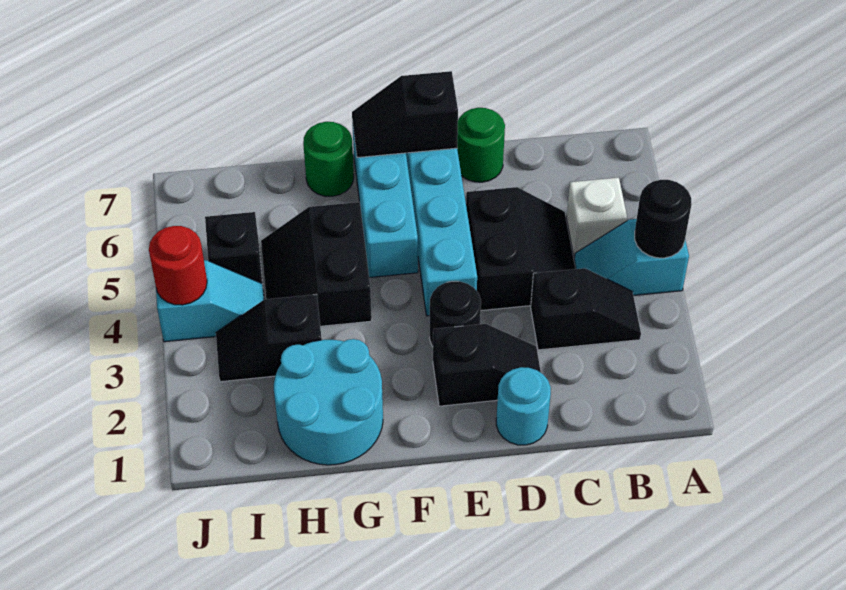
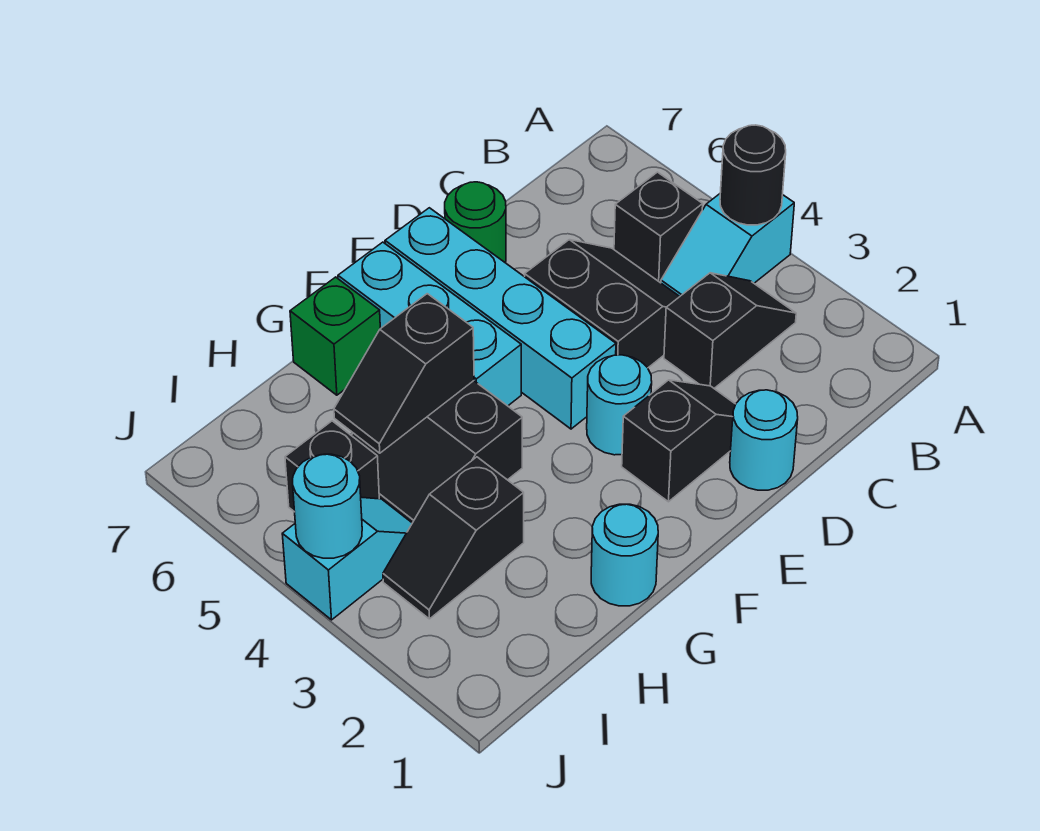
white brick B5 level 1 -> black brick B5 level 1
black round brick E3 level 1 -> cyan round brick E3 level 1
black slope E7:F7 level 2 top E -> black slope G5:H5 level 2 top G
cyan round brick G1:H2 level 1 -> cyan round brick G1 level 1
green round brick G7 level 1 -> green brick G7 level 1
red round brick J4 level 2 -> cyan round brick J4 level 2

